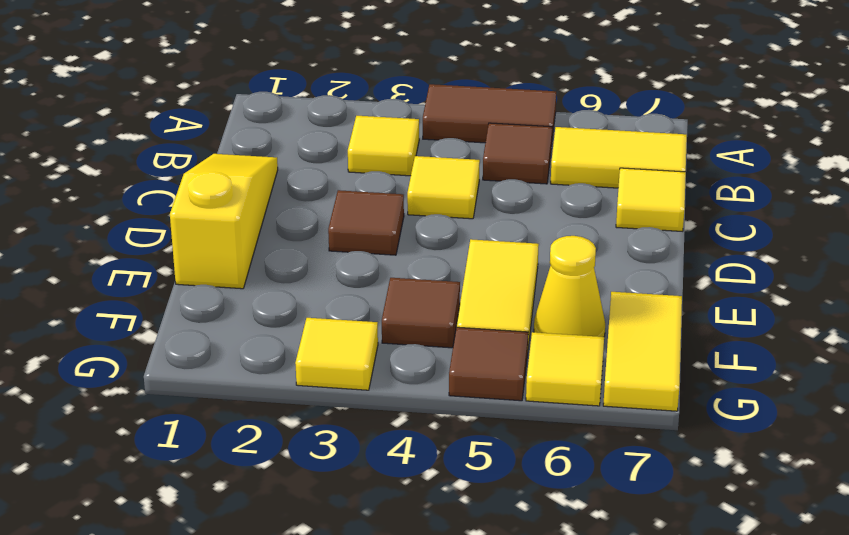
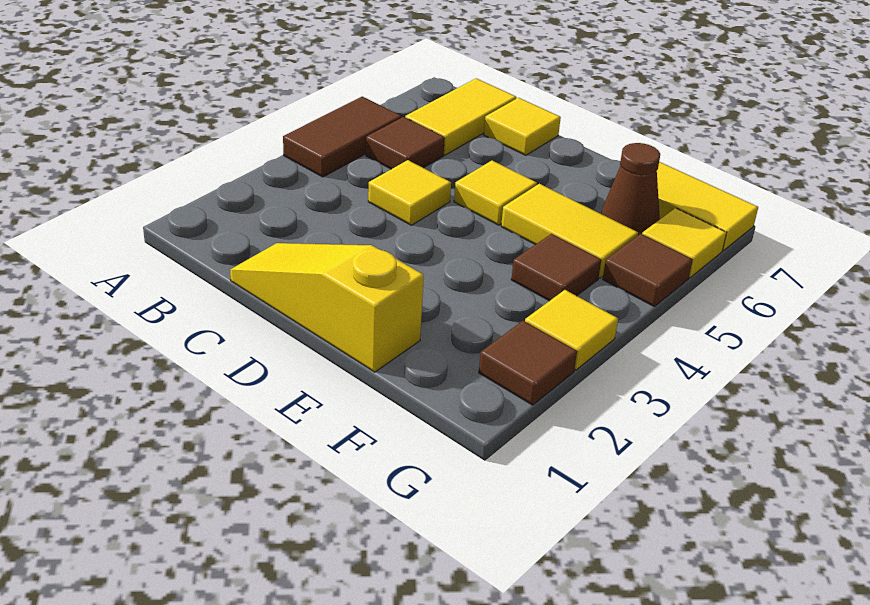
yellow tile B3 level 1 -> yellow tile D5 level 1
brown tile D3 level 1 -> brown tile G2 level 1
yellow cone F6 level 1 -> brown cone F6 level 1

